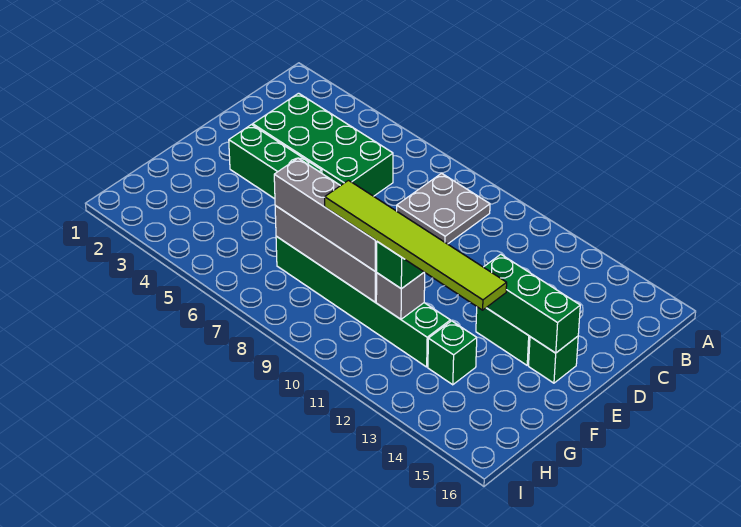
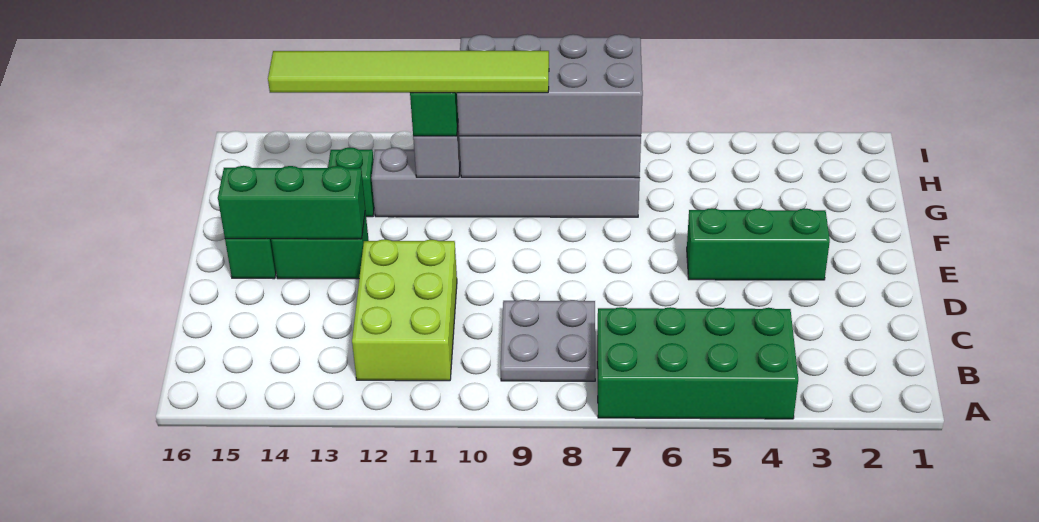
none -> lime brick B11:D12 level 1
green brick C3:D6 level 1 -> green brick A4:B7 level 1
green brick G7:G12 level 1 -> grey brick G7:G12 level 1
grey brick G7:G10 level 3 -> grey brick G7:H10 level 3

